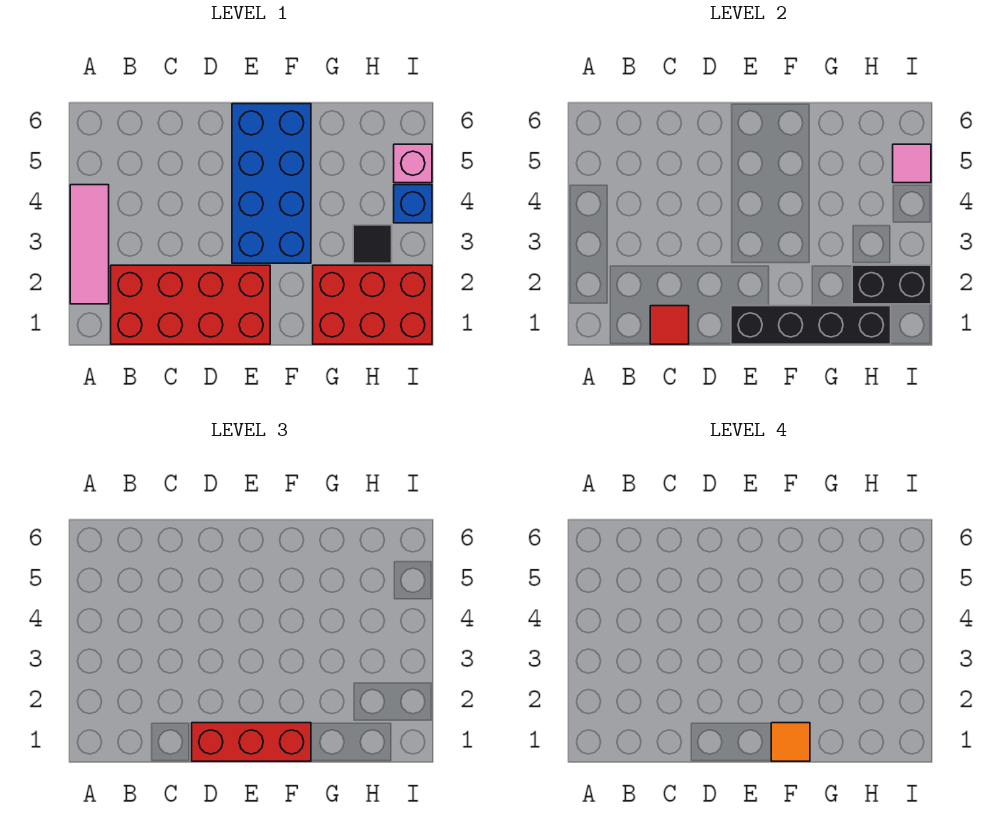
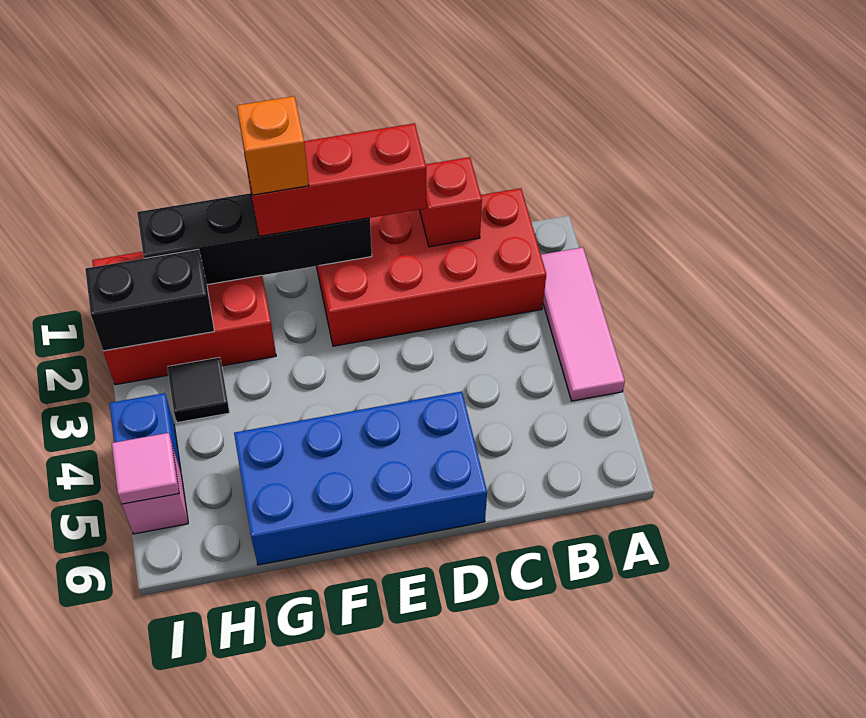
red tile C1 level 2 -> red brick C1 level 2
blue brick E3:F6 level 1 -> blue brick D5:G6 level 1
orange tile F1 level 4 -> orange brick F1 level 4

